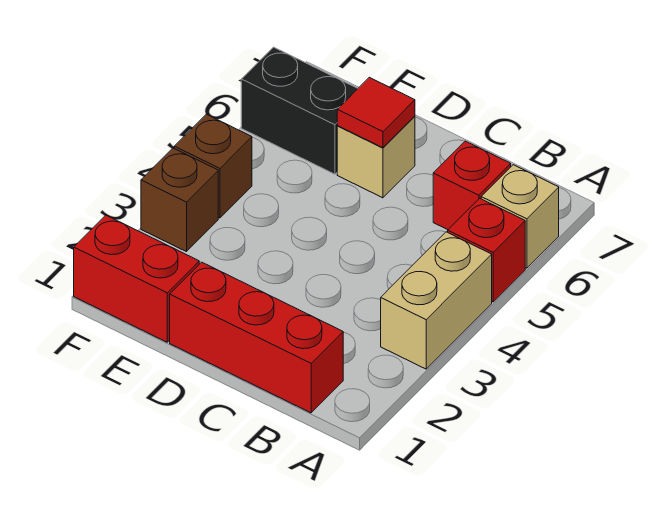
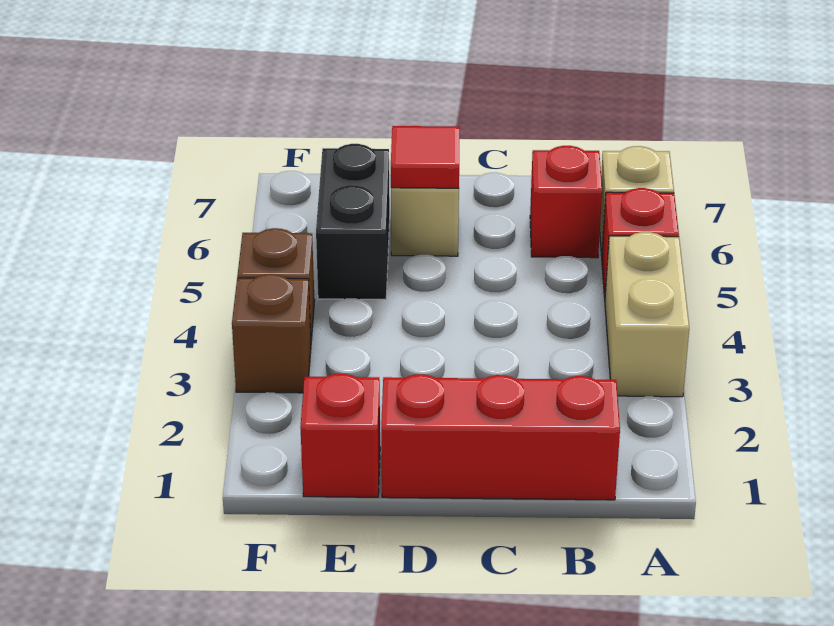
red brick E1:F1 level 1 -> red brick E1 level 1
black brick E6:F6 level 1 -> black brick E5:E6 level 1

